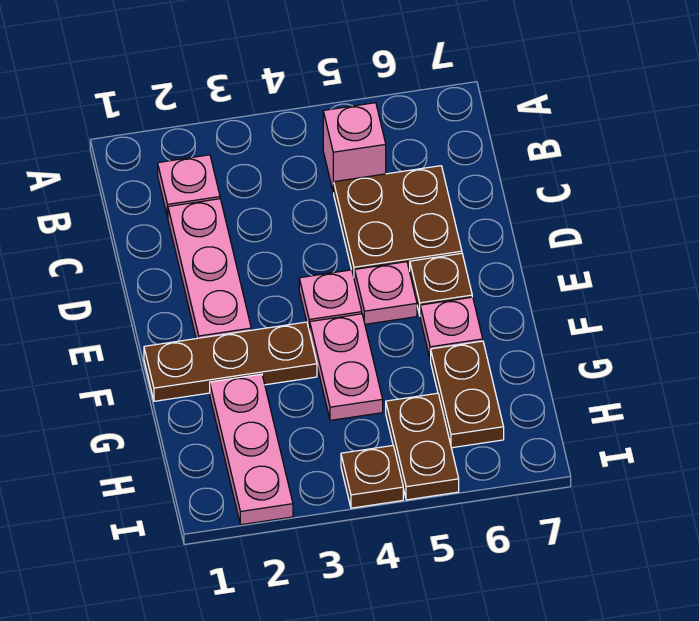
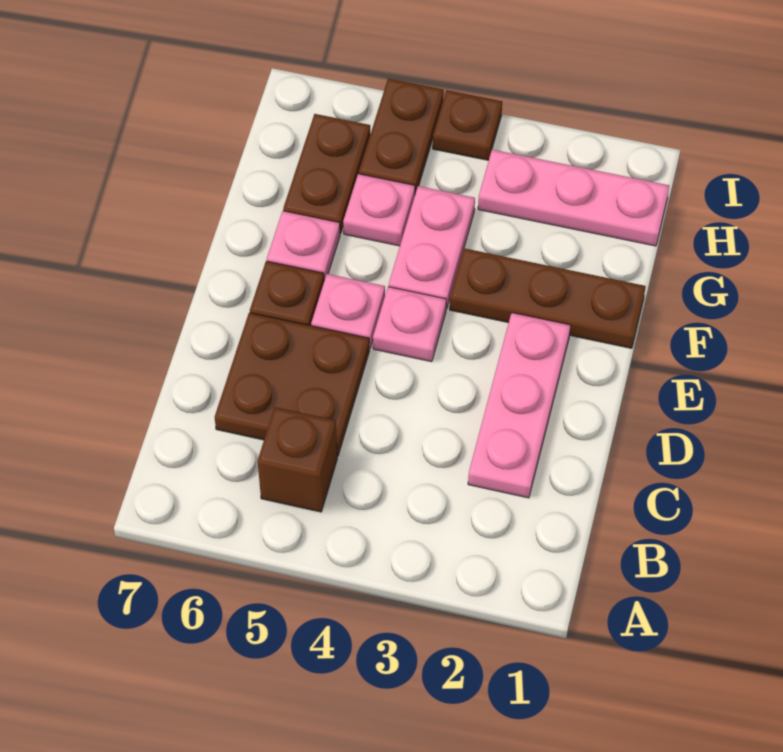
pink plate B2 level 1 -> pink plate G5 level 1
pink brick B5 level 1 -> brown brick B5 level 1
pink plate G2:I2 level 1 -> pink plate H1:H3 level 1

